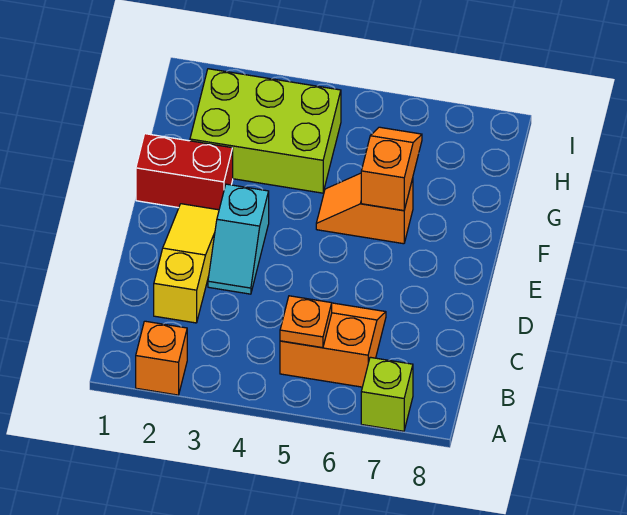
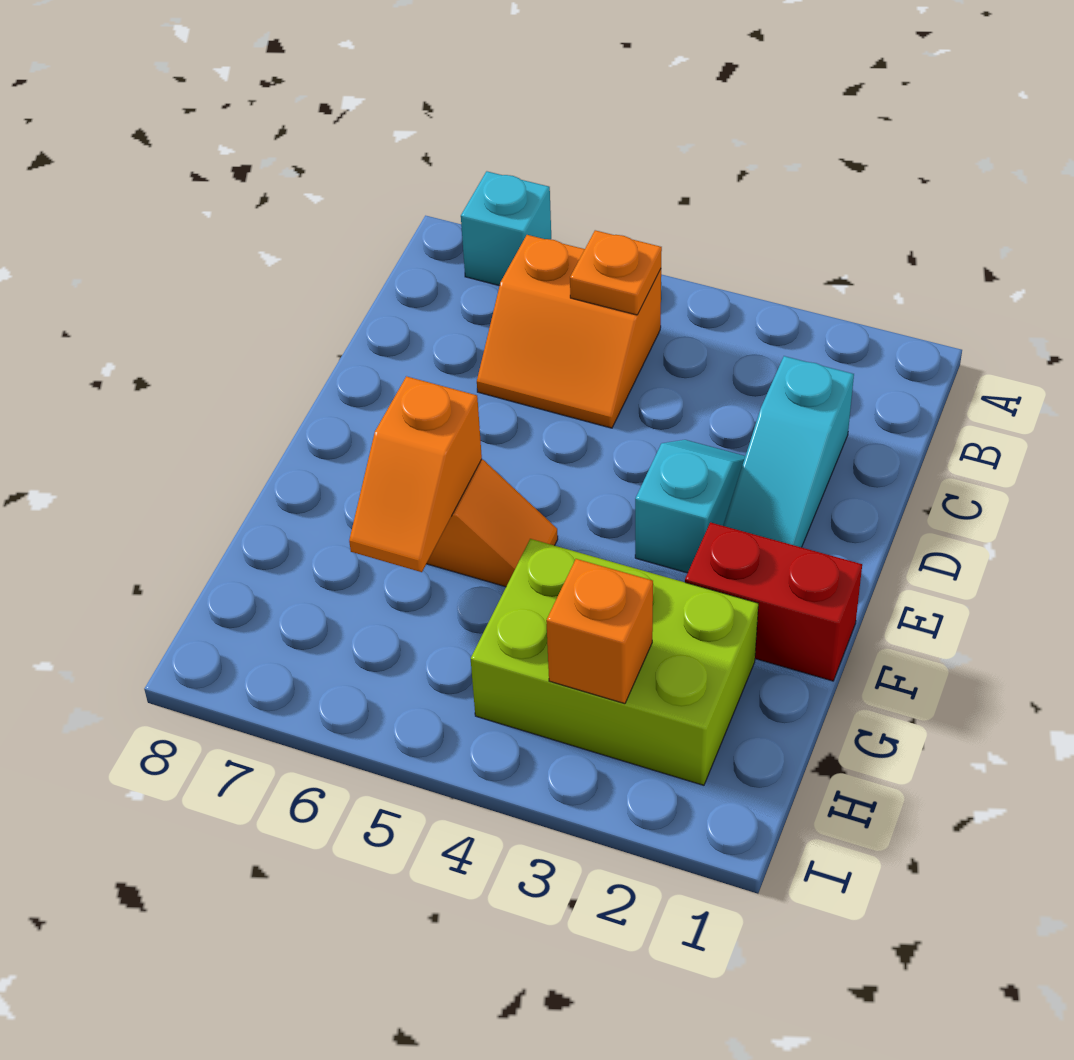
orange brick A2 level 1 -> orange brick H3 level 2
lime brick A7 level 1 -> cyan brick A7 level 1
yellow slope C2:E2 level 1 top C -> cyan slope C2:E2 level 1 top C

